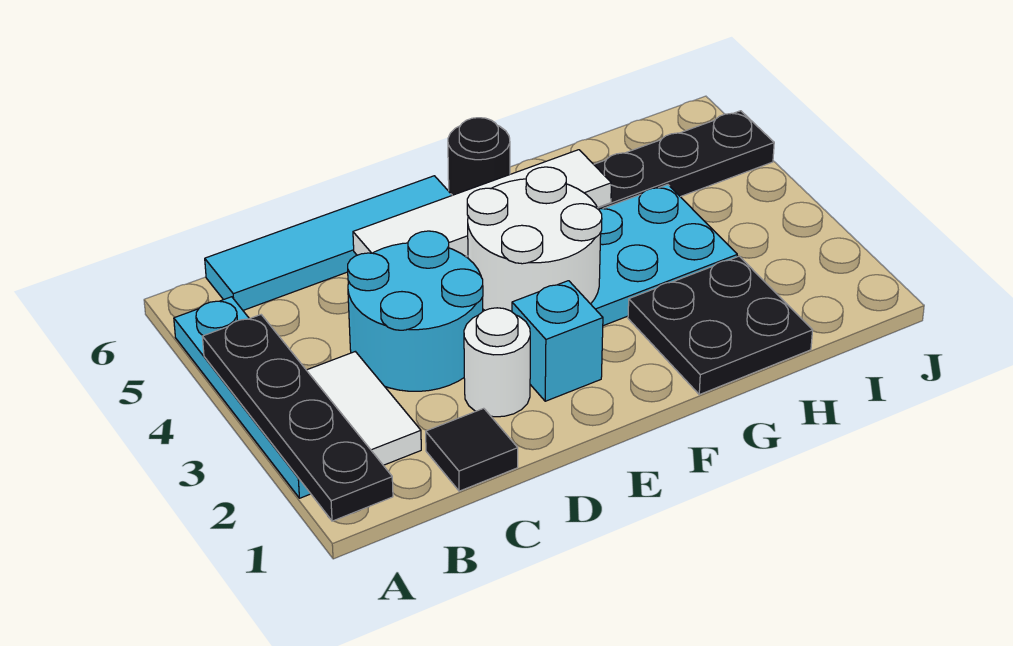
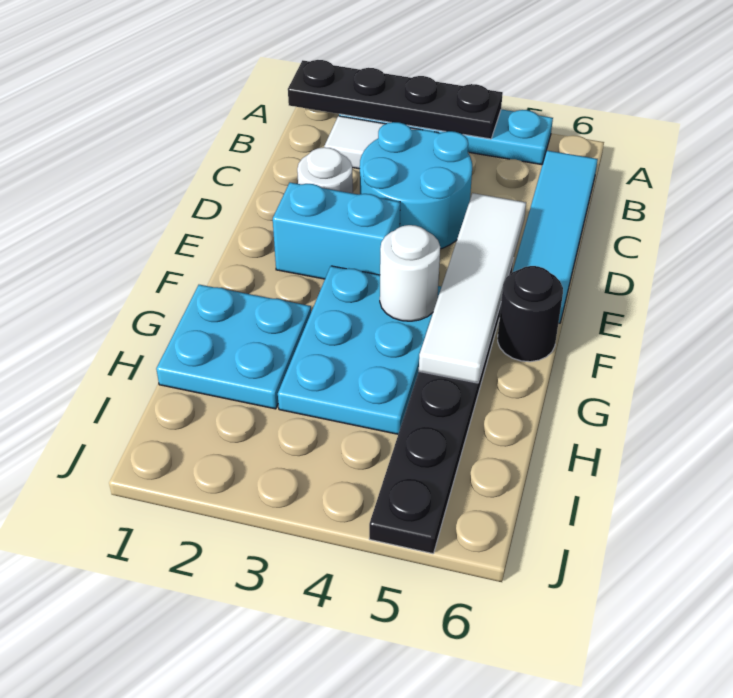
black tile C1 level 1 -> none
cyan brick E2 level 1 -> cyan brick E2:E3 level 1
white round brick E3:F4 level 2 -> white round brick F4 level 2
black plate G1:H2 level 1 -> cyan plate G1:H2 level 1

